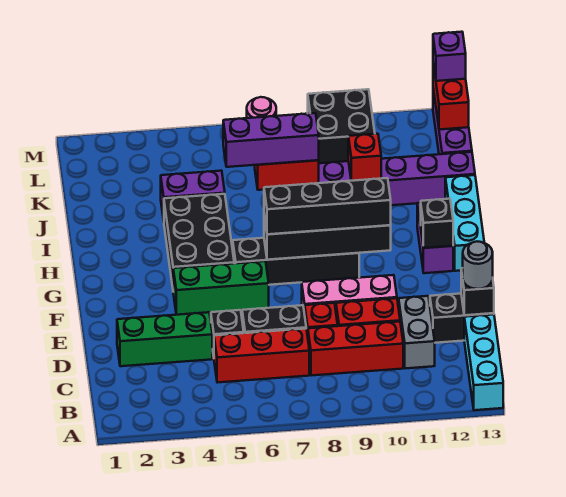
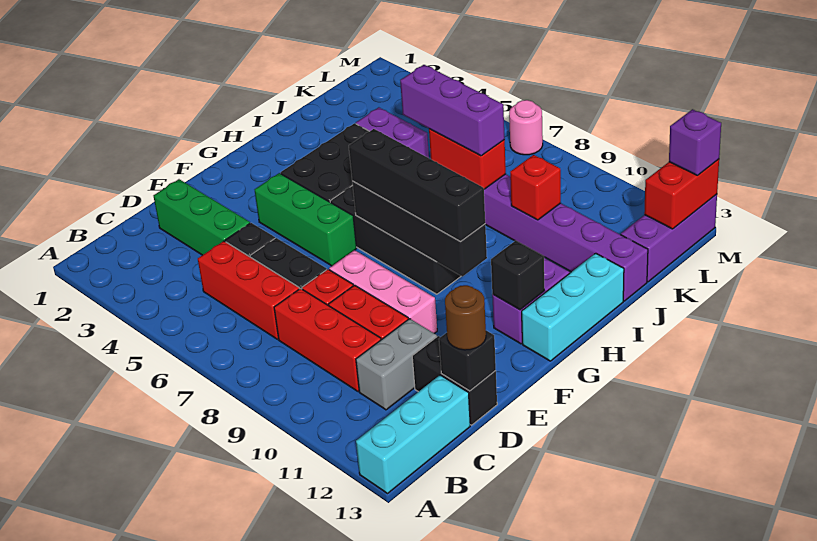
grey round brick D13 level 3 -> brown round brick D13 level 3
black brick L9:M10 level 1 -> none

